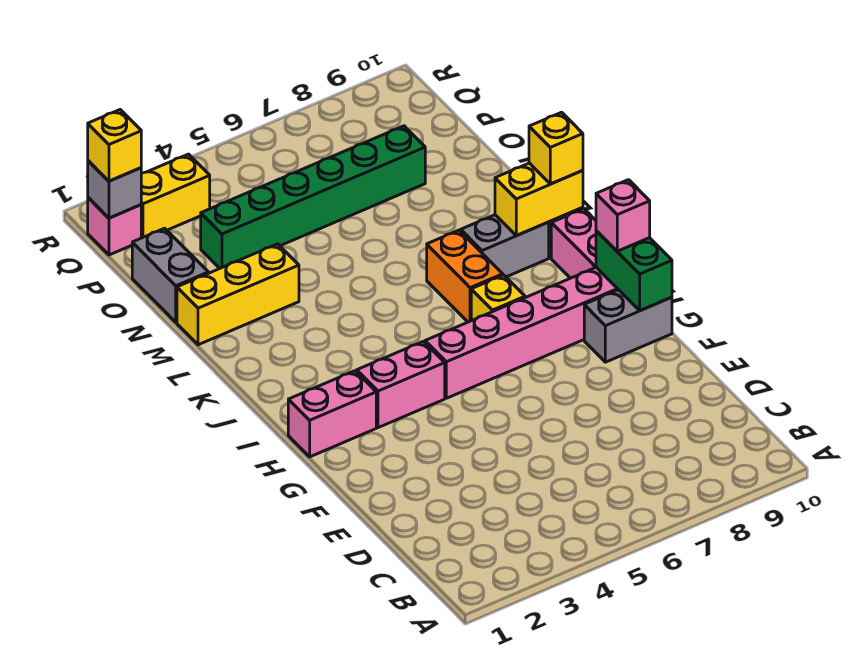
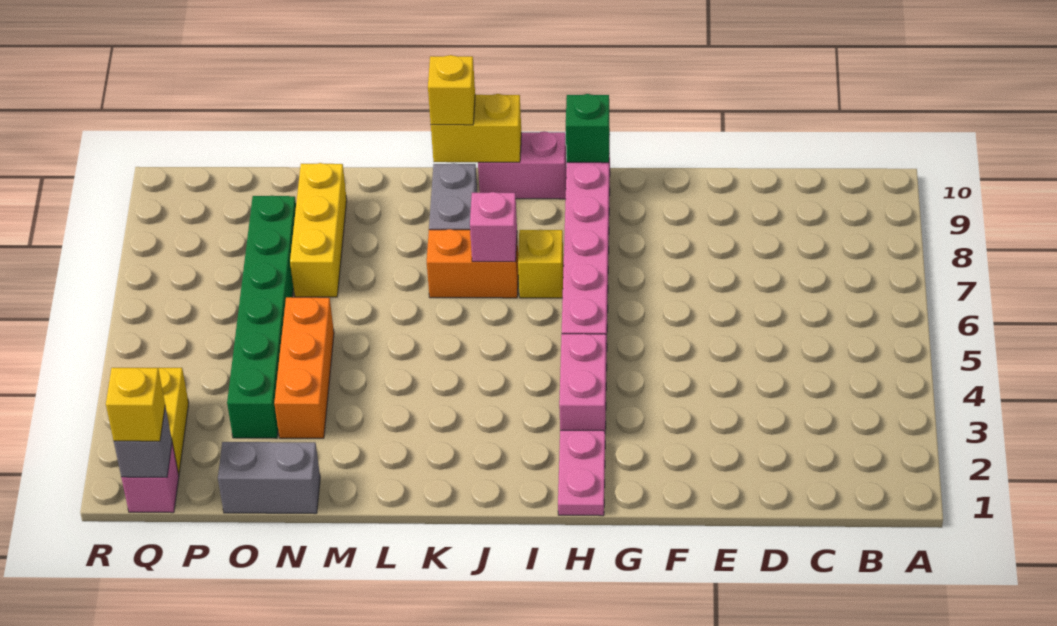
grey brick G9:G10 level 1 -> none
green brick G10:H10 level 2 -> green brick H10 level 2
pink brick H1:H2 level 1 -> pink plate H1:H2 level 1
pink brick H10 level 3 -> pink brick J7 level 2
yellow brick K9:K10 level 2 -> yellow brick J10:K10 level 2
yellow brick M1:M3 level 1 -> yellow brick N7:N9 level 1
none -> orange brick N3:N5 level 1

